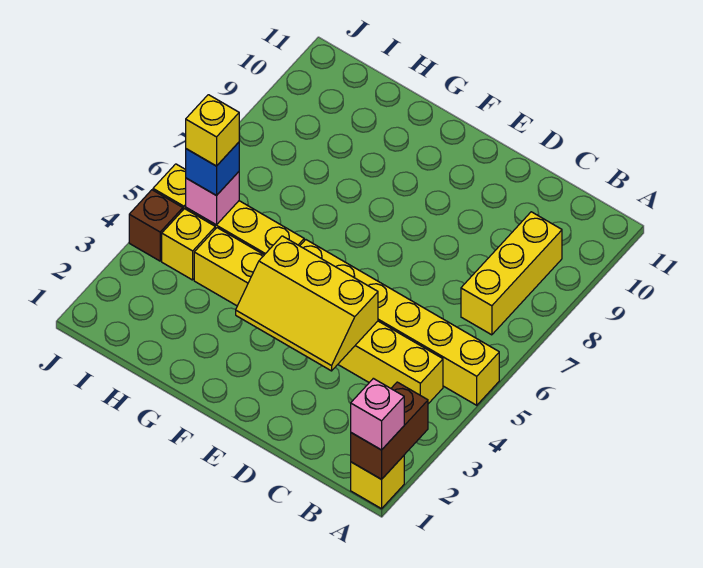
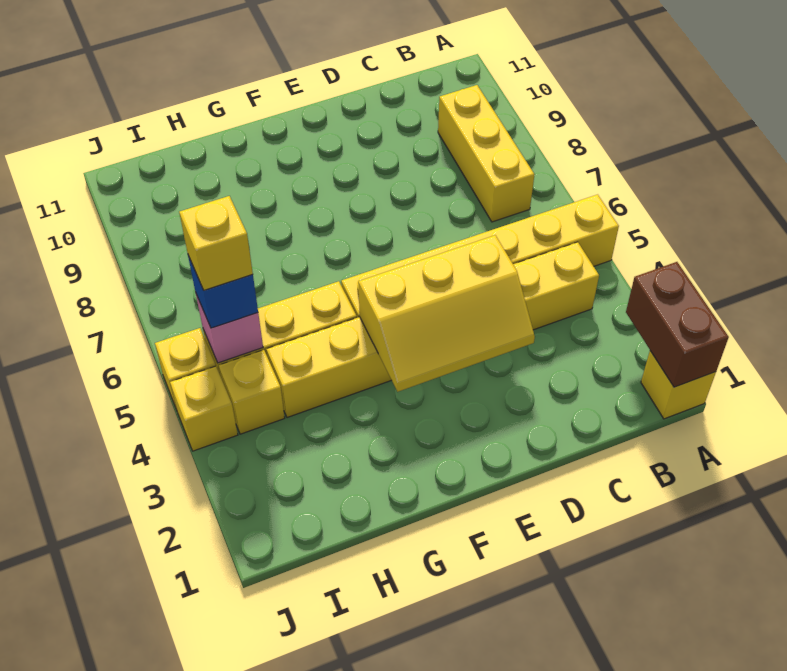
pink brick A1 level 3 -> none
brown brick J4 level 1 -> yellow brick J4 level 1

